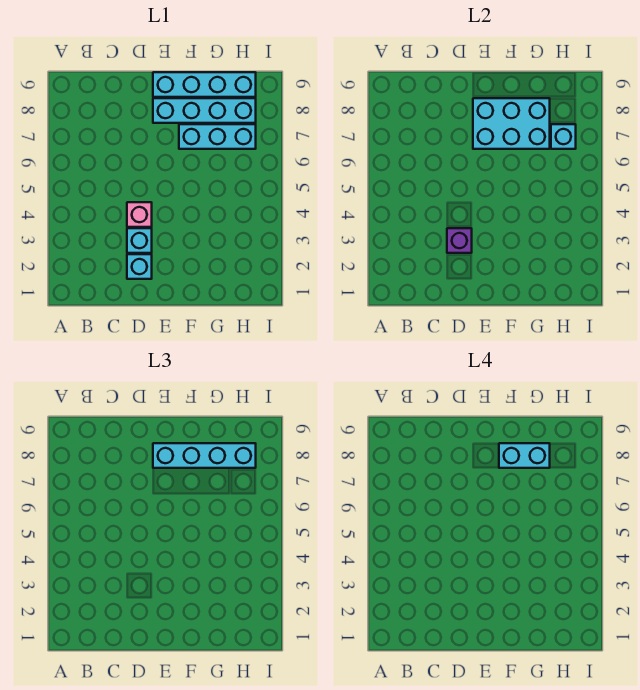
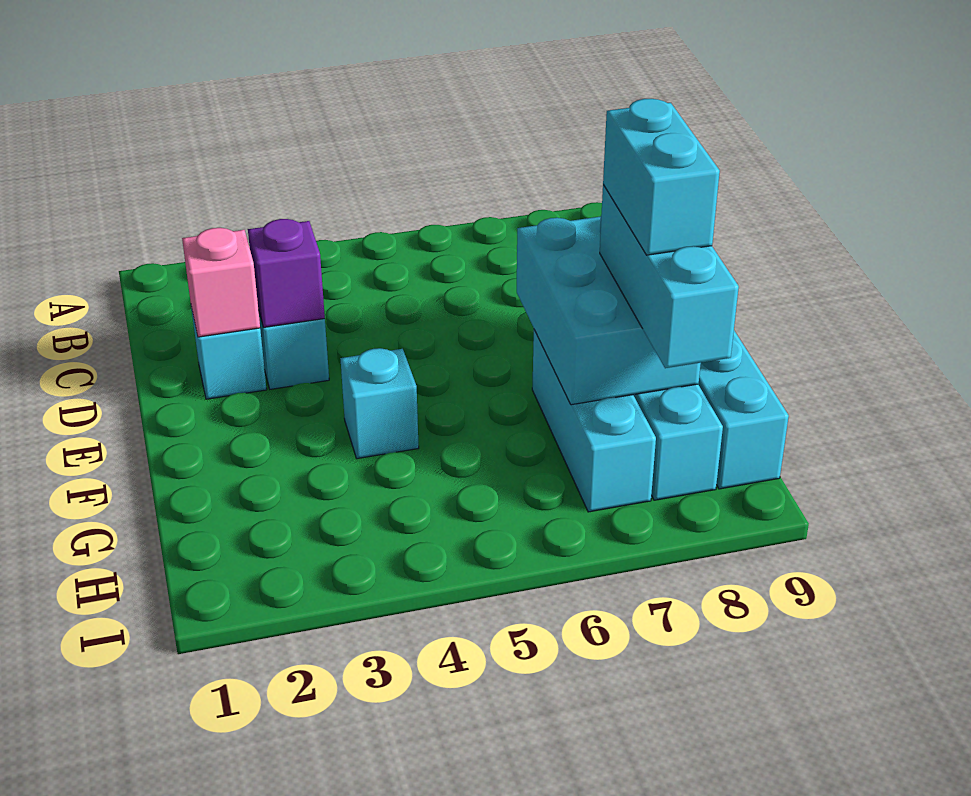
pink brick D4 level 1 -> pink brick D2 level 2
cyan brick E8:H8 level 3 -> cyan brick F8:H8 level 3
cyan brick H7 level 2 -> cyan brick F4 level 1

